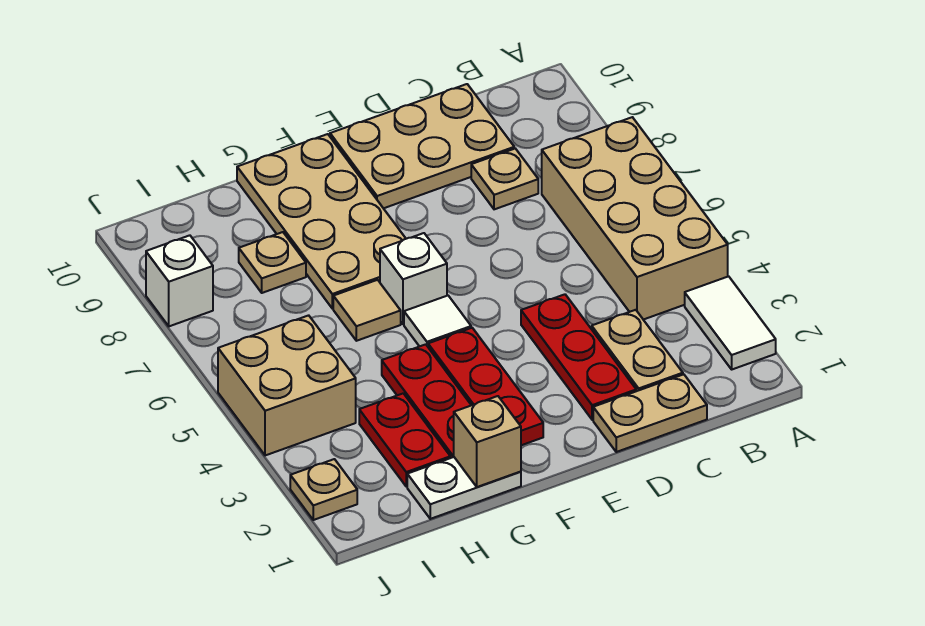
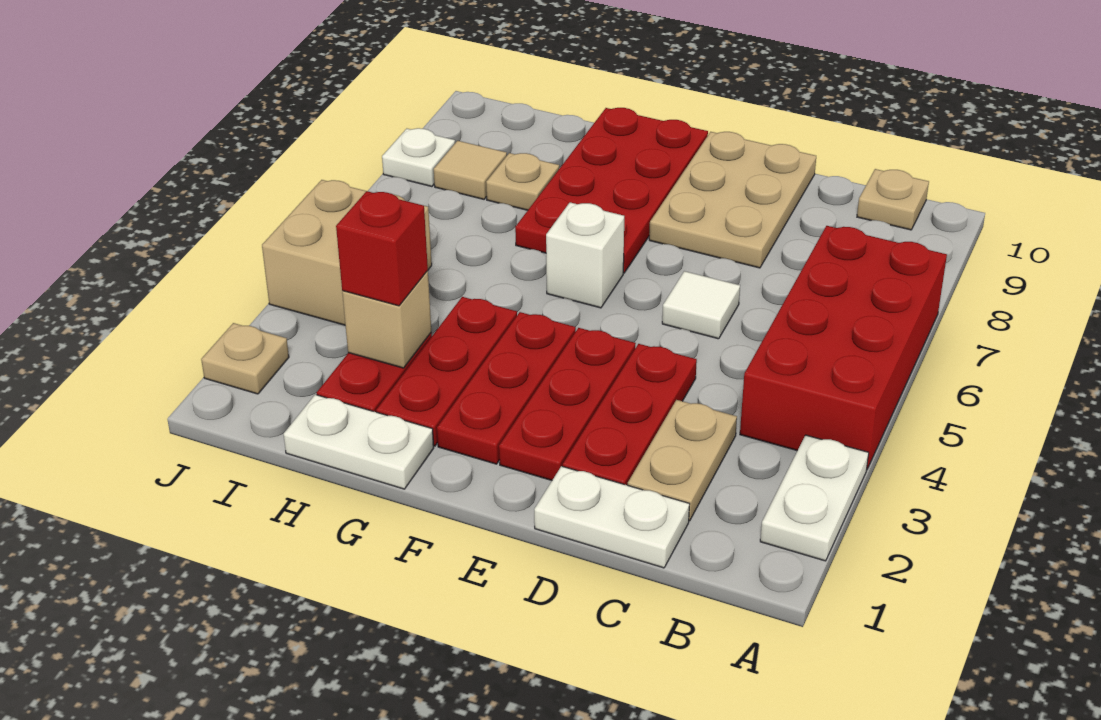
white tile A2:A3 level 1 -> white plate A2:A3 level 1
tan brick A4:B7 level 1 -> red brick A4:B7 level 1
tan plate C1:D1 level 1 -> white plate C1:D1 level 1
tan plate C8 level 1 -> tan plate B10 level 1
tan plate C9:E10 level 1 -> tan plate D8:E10 level 1
none -> red plate E2:E4 level 1
white tile F5 level 1 -> white tile D6 level 1
tan plate F7:G10 level 1 -> red plate F7:G10 level 1
tan brick G1 level 2 -> tan brick H3 level 2
tan tile G6 level 1 -> tan tile I8 level 1
none -> red brick H3 level 3
white brick J8 level 1 -> white plate J8 level 1

